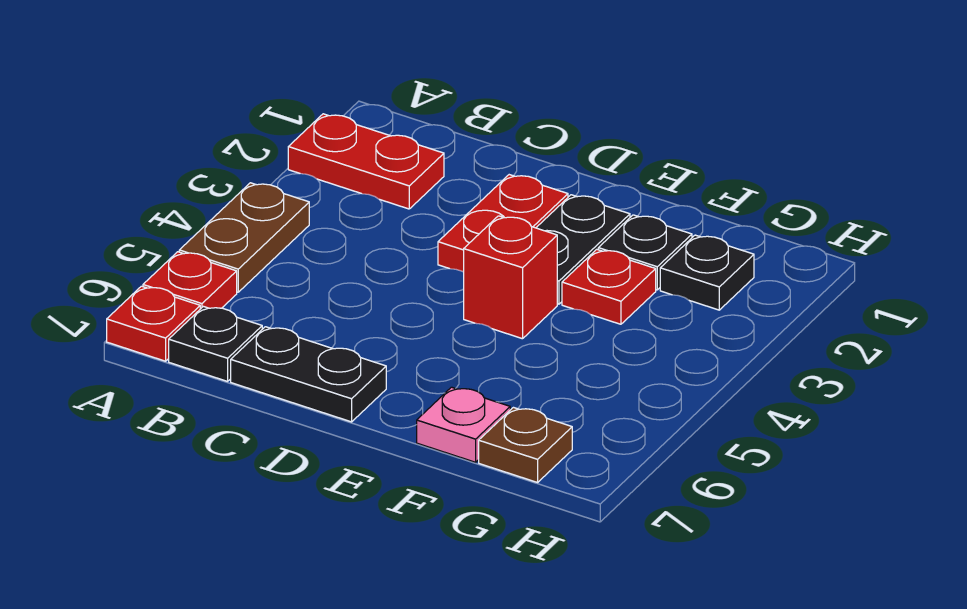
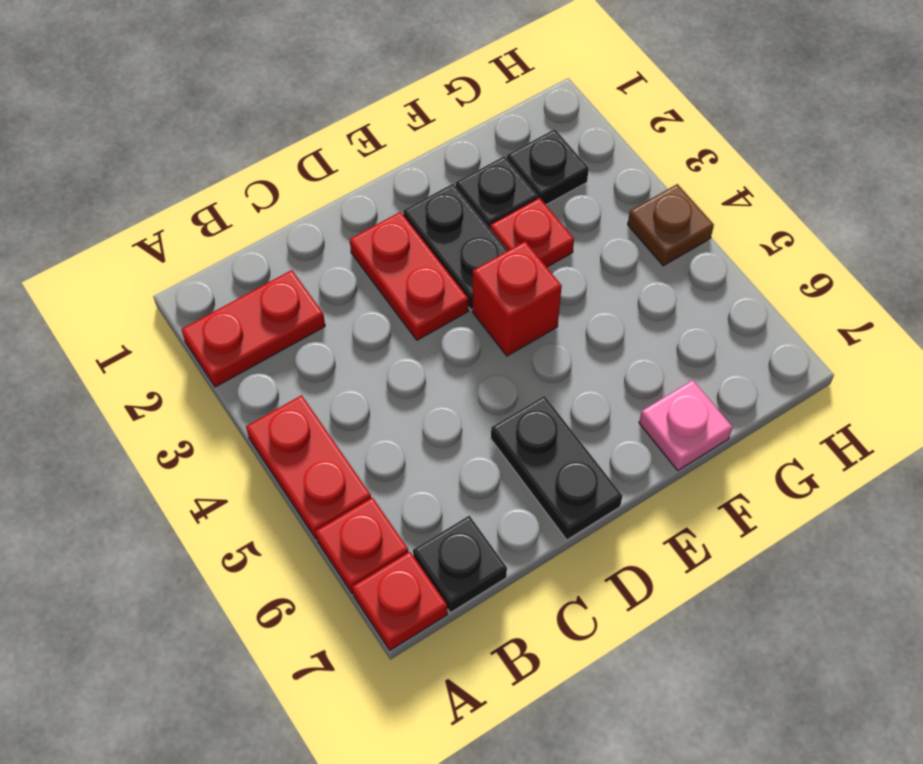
brown plate A4:A5 level 1 -> red plate A4:A5 level 1
black plate C7:D7 level 1 -> black plate D6:D7 level 1
brown plate G7 level 1 -> brown plate H4 level 1

